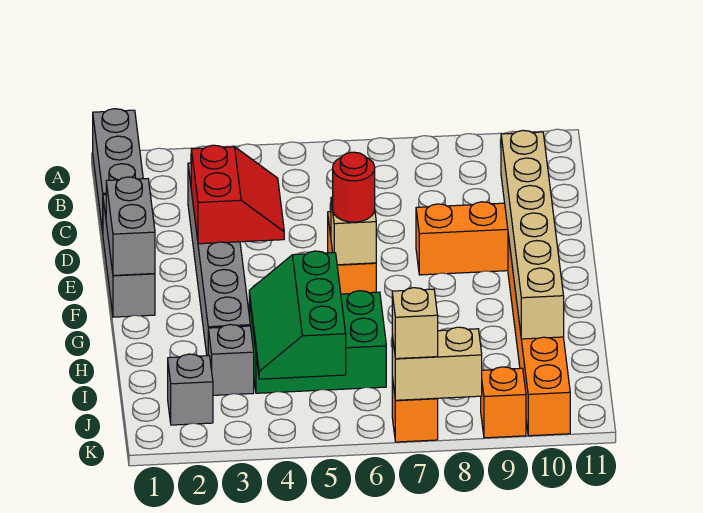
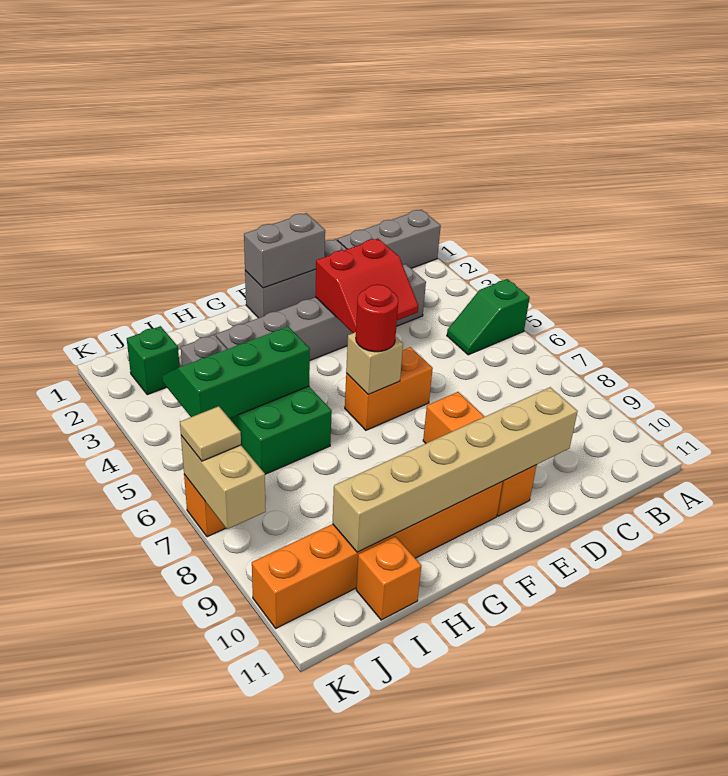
none -> green slope A5:B5 level 1 top A
grey brick J2 level 1 -> green brick J2 level 1
tan brick K7 level 3 -> tan tile K7 level 3
orange brick K9 level 1 -> orange brick I11 level 1

